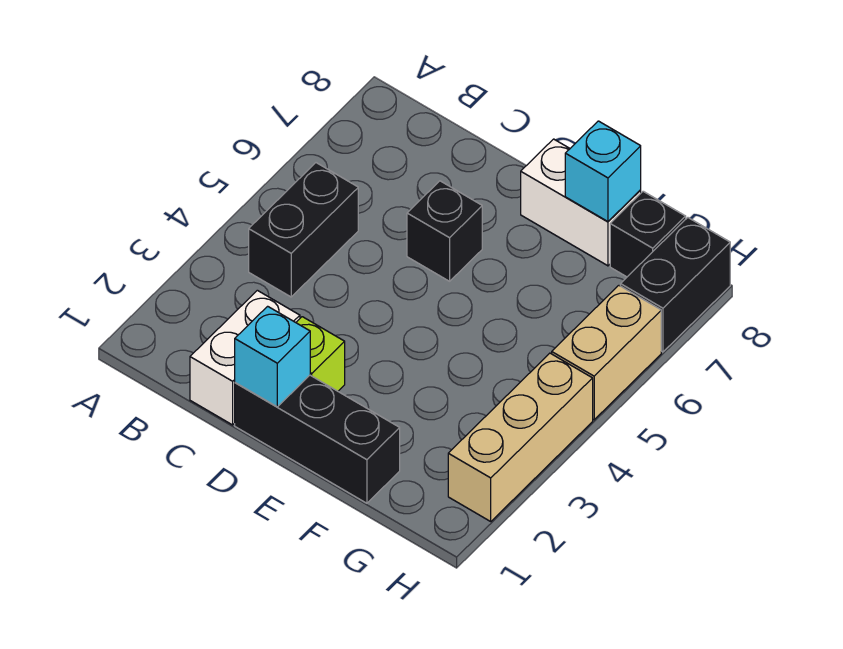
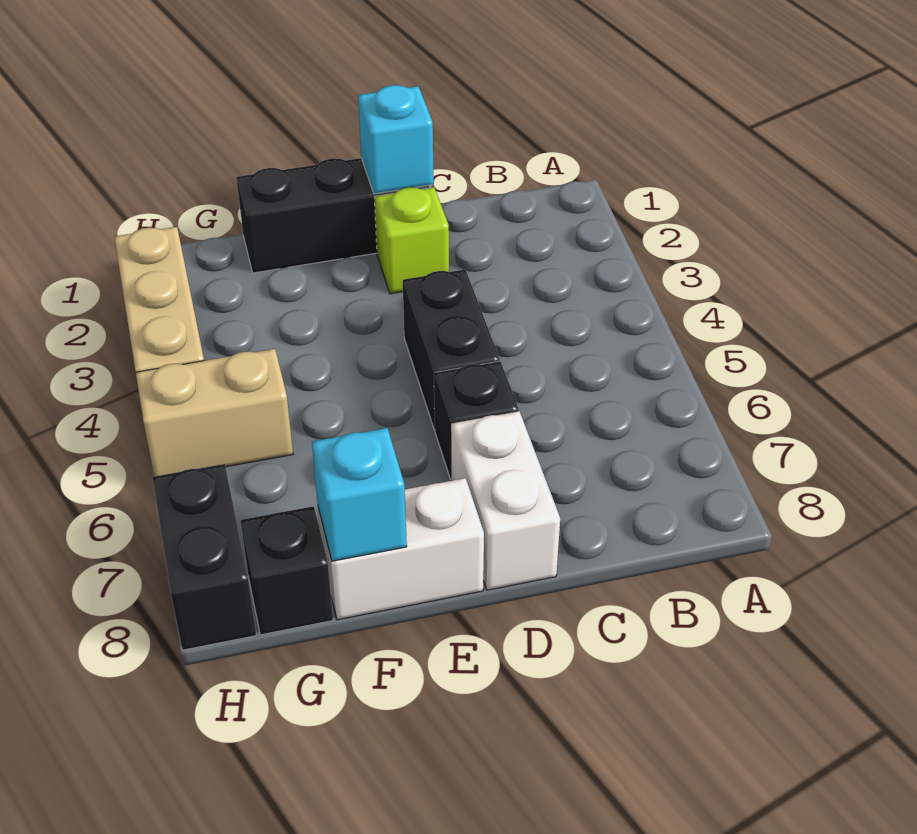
black brick B4:B5 level 1 -> black brick D4:D5 level 1
white brick C1:C2 level 1 -> white brick D7:D8 level 1
tan brick H5:H6 level 1 -> tan brick G5:H5 level 1

